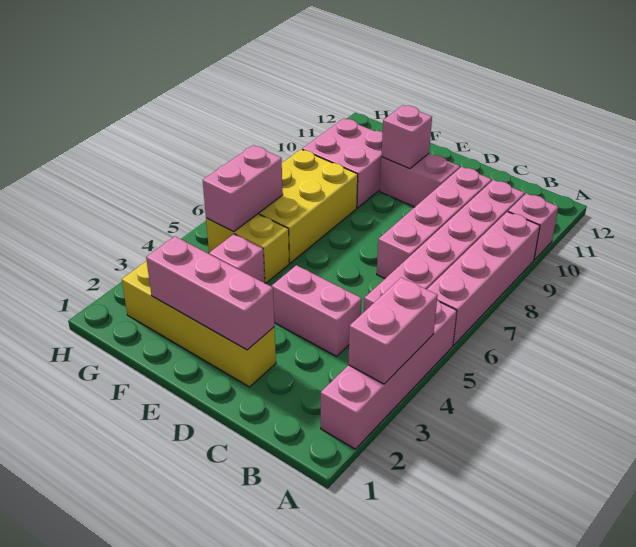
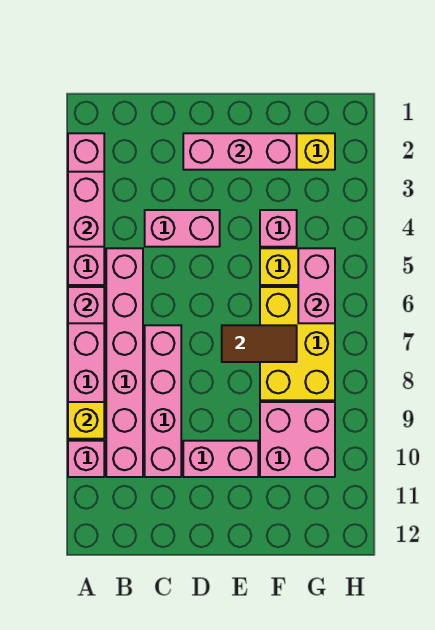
none -> yellow brick A9 level 2
none -> brown tile E7:F7 level 2
pink brick E10 level 2 -> pink brick A6 level 2

